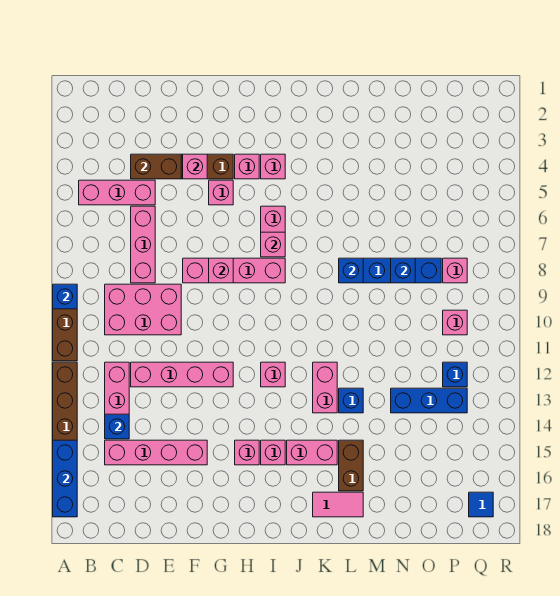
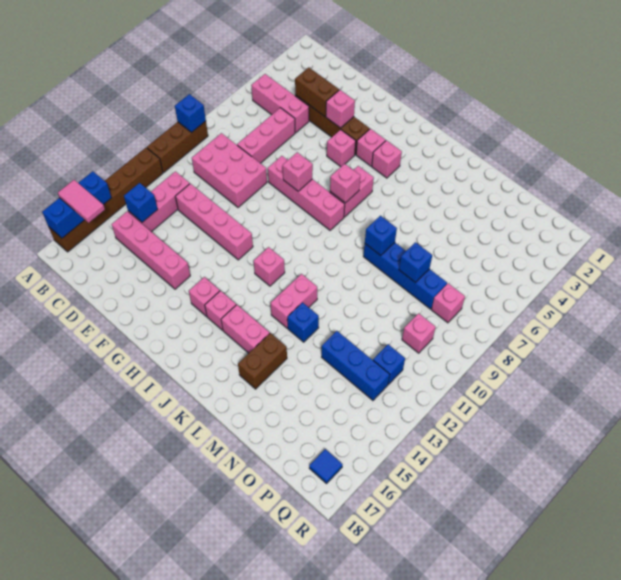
pink tile K17:L17 level 1 -> pink tile A16:B16 level 3

